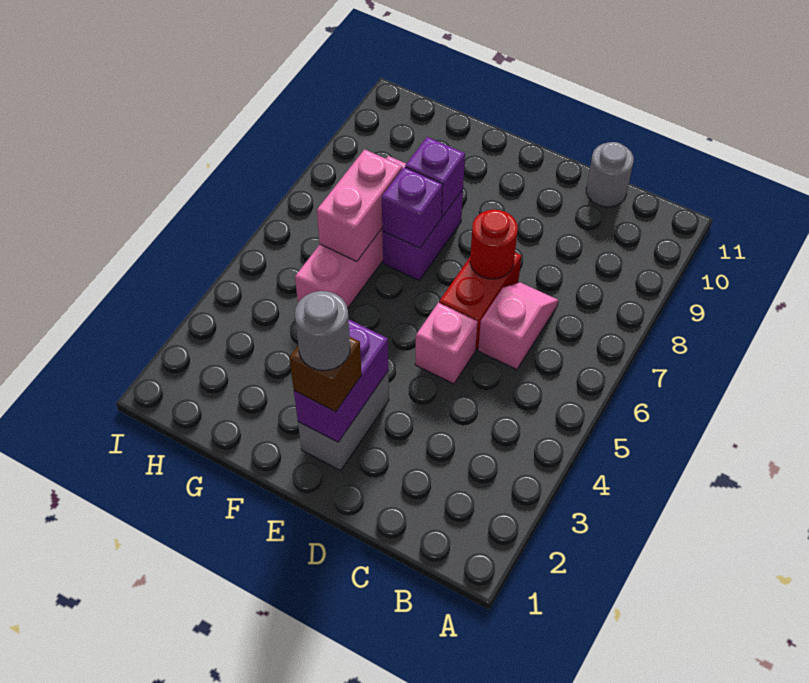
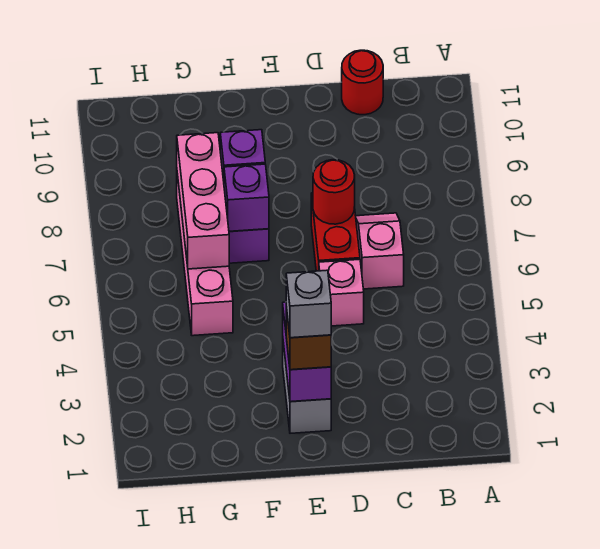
grey round brick C11 level 1 -> red round brick C11 level 1
grey round brick E2 level 4 -> grey brick E2 level 4
pink brick G6:G7 level 2 -> pink brick G6:G8 level 2

